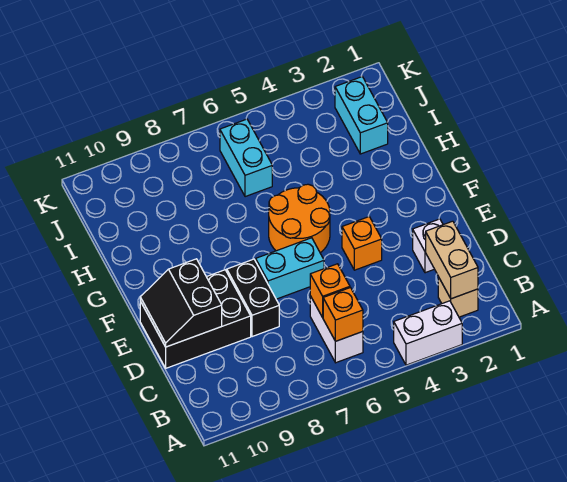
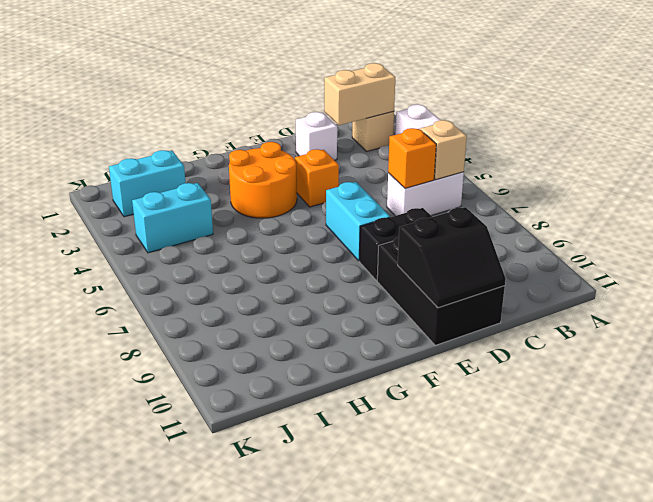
orange brick B6 level 2 -> tan brick B6 level 2
orange round brick F5:G6 level 1 -> orange round brick F3:G4 level 1
cyan brick I6:J6 level 1 -> cyan brick I4:J4 level 1

